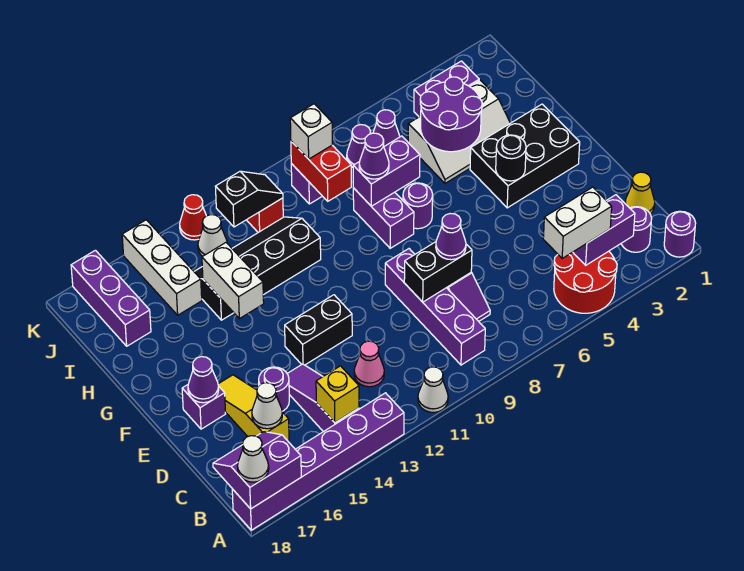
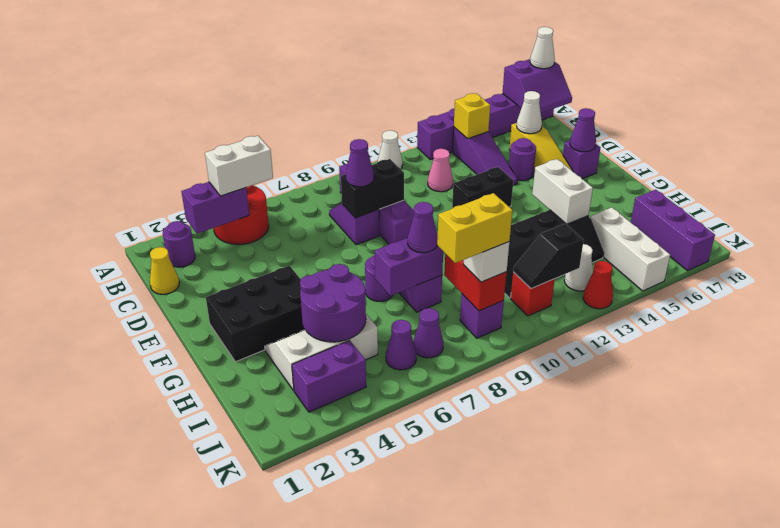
purple round brick A1 level 1 -> none
black round brick F4 level 2 -> none
none -> yellow brick J8:J9 level 4

